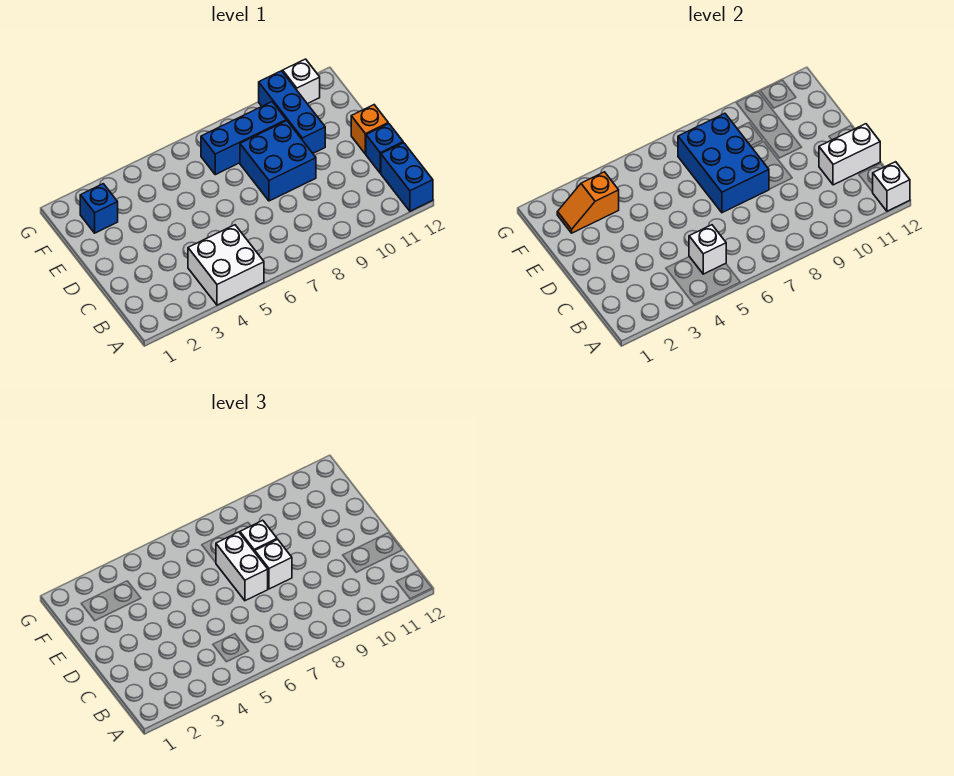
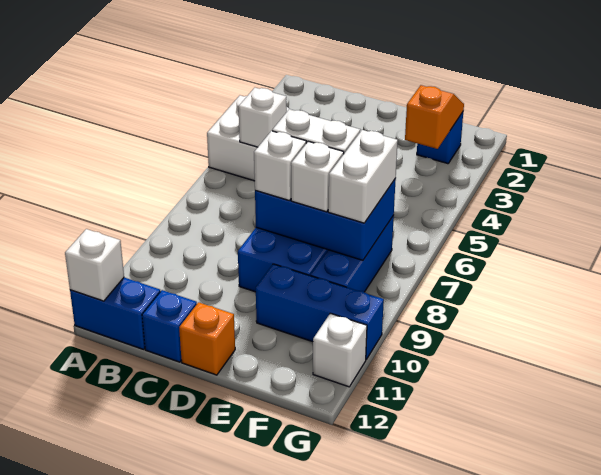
white brick C11:C12 level 2 -> white brick F7:F8 level 3

